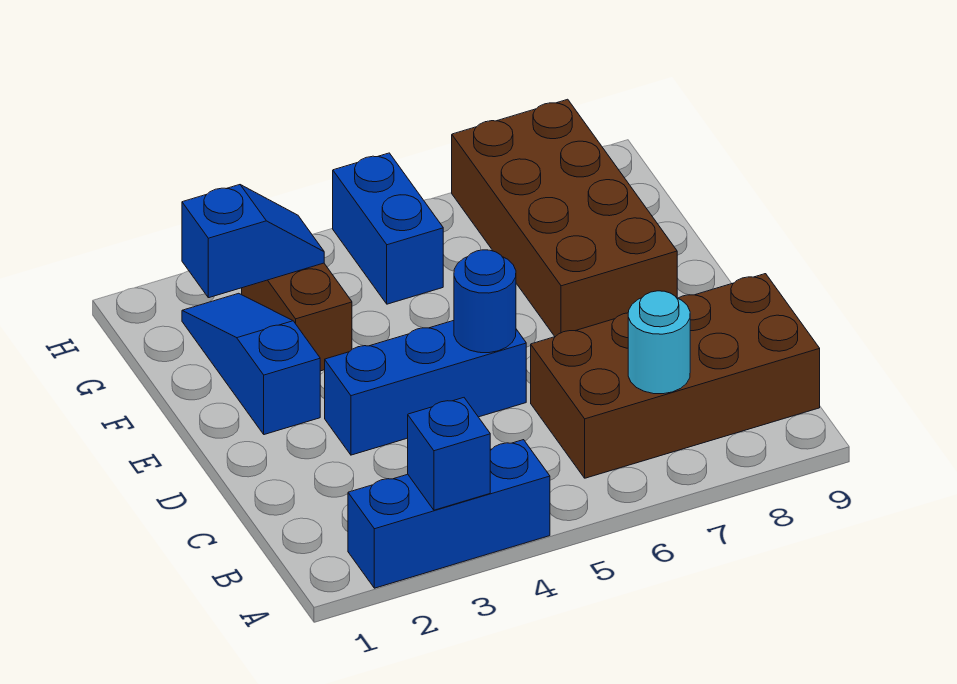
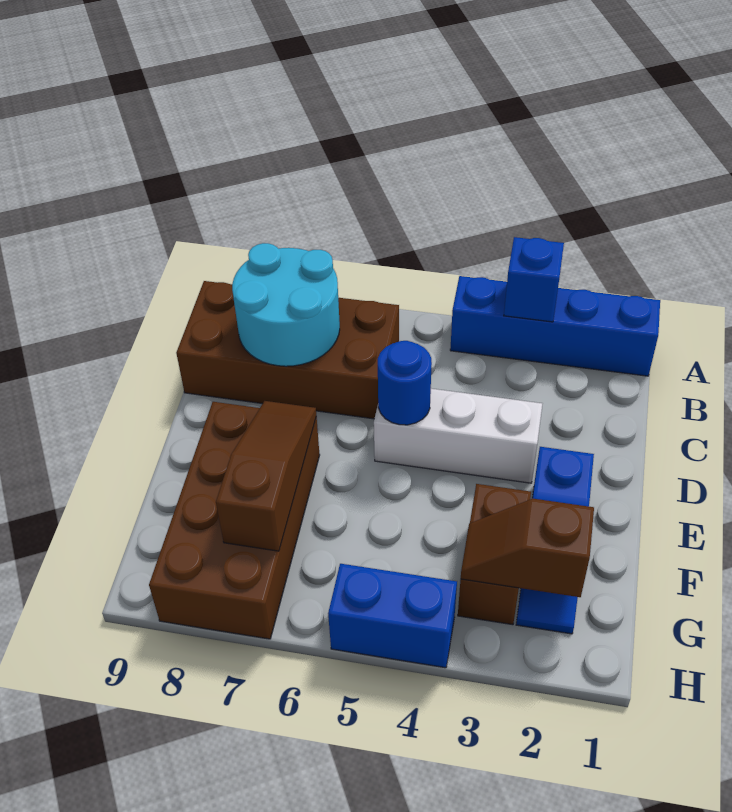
blue brick A2:A4 level 1 -> blue brick A1:A4 level 1
cyan round brick B7 level 2 -> cyan round brick B7:C8 level 2
blue brick D3:D5 level 1 -> white brick D3:D5 level 1
none -> brown slope E7:G7 level 2 top G
blue slope G2:G3 level 2 top 2 -> brown slope G2:G3 level 2 top 2
blue brick G5:H5 level 1 -> blue brick H4:H5 level 1

